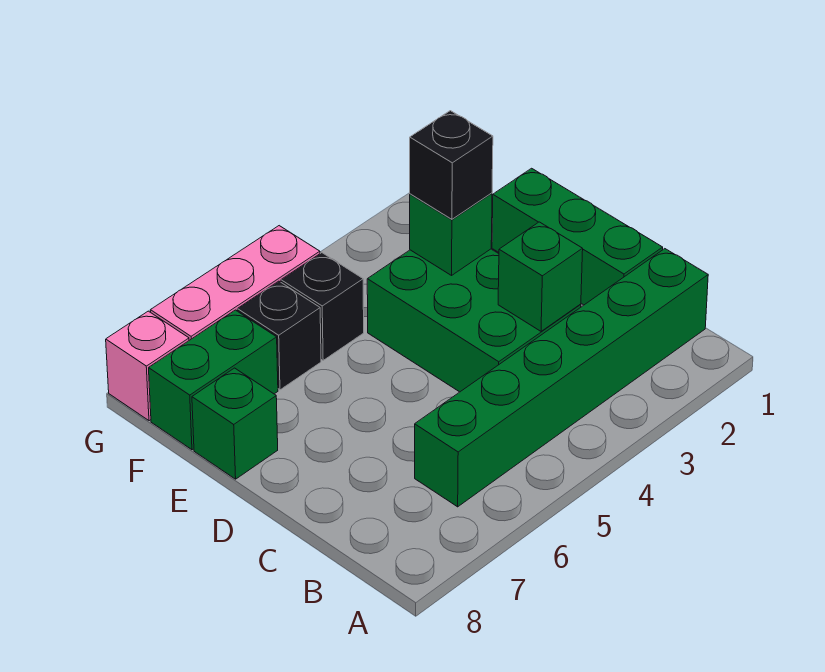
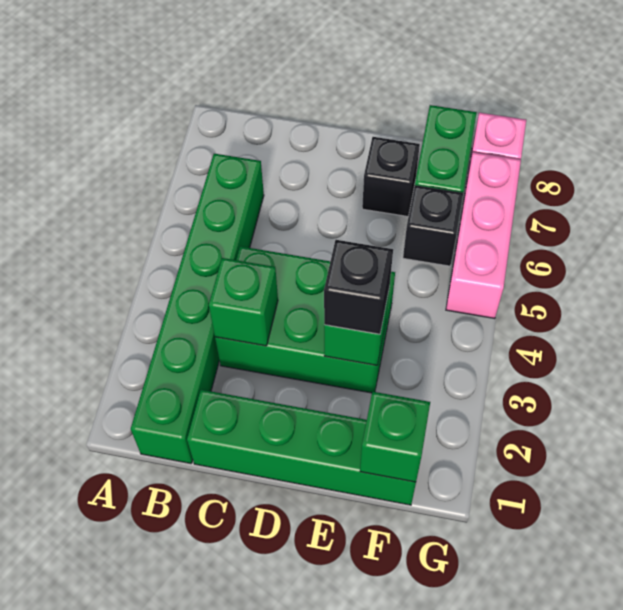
green brick C1:E1 level 1 -> green brick C1:F1 level 1
green brick E8 level 1 -> green brick F1 level 2
black brick F5 level 1 -> black brick E7 level 1

